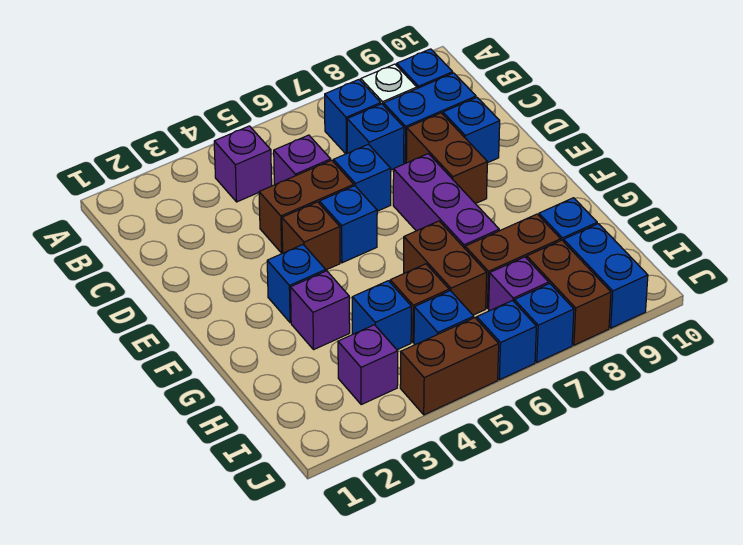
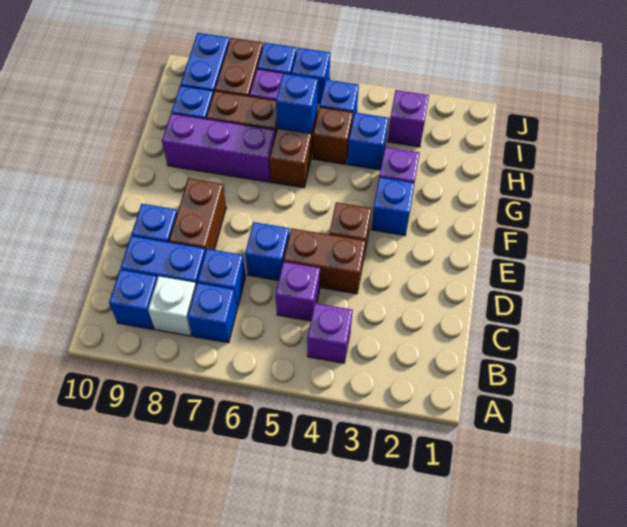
blue brick E5 level 1 -> blue brick H6 level 2
purple brick E7:G7 level 1 -> purple brick G7:G9 level 1
brown brick J4:J5 level 1 -> none

